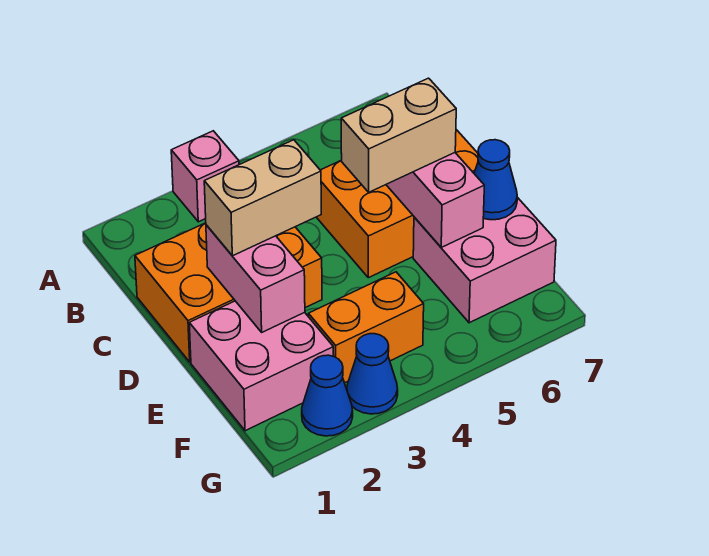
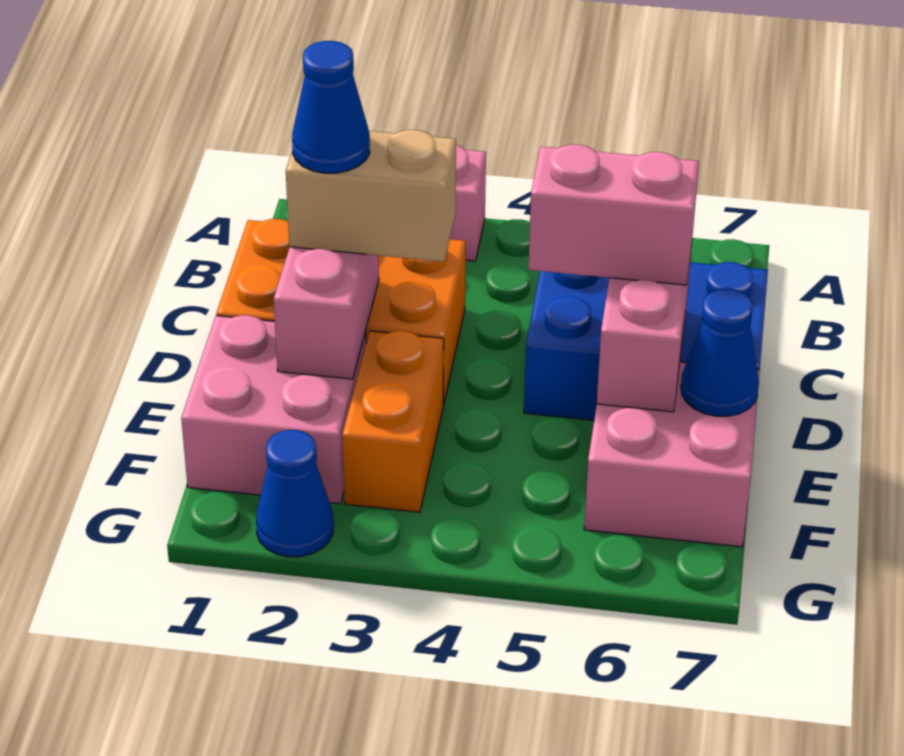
orange brick C5:D7 level 1 -> blue brick C5:D7 level 1
tan brick D5:D6 level 3 -> pink brick D5:D6 level 3
orange brick F3:F4 level 1 -> orange brick E3:F3 level 1
blue cone G3 level 1 -> blue cone D2 level 4

